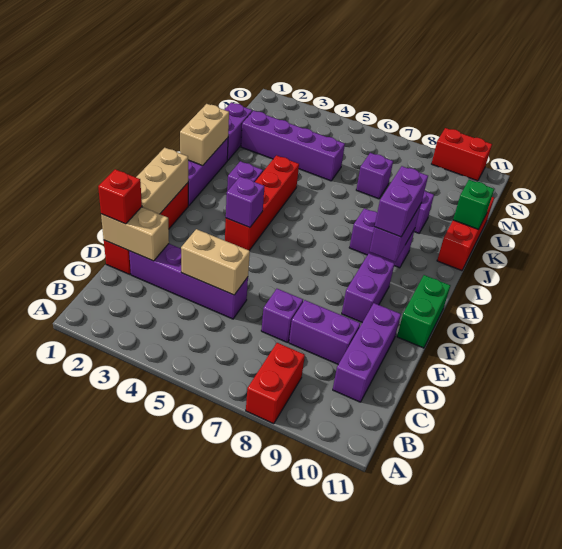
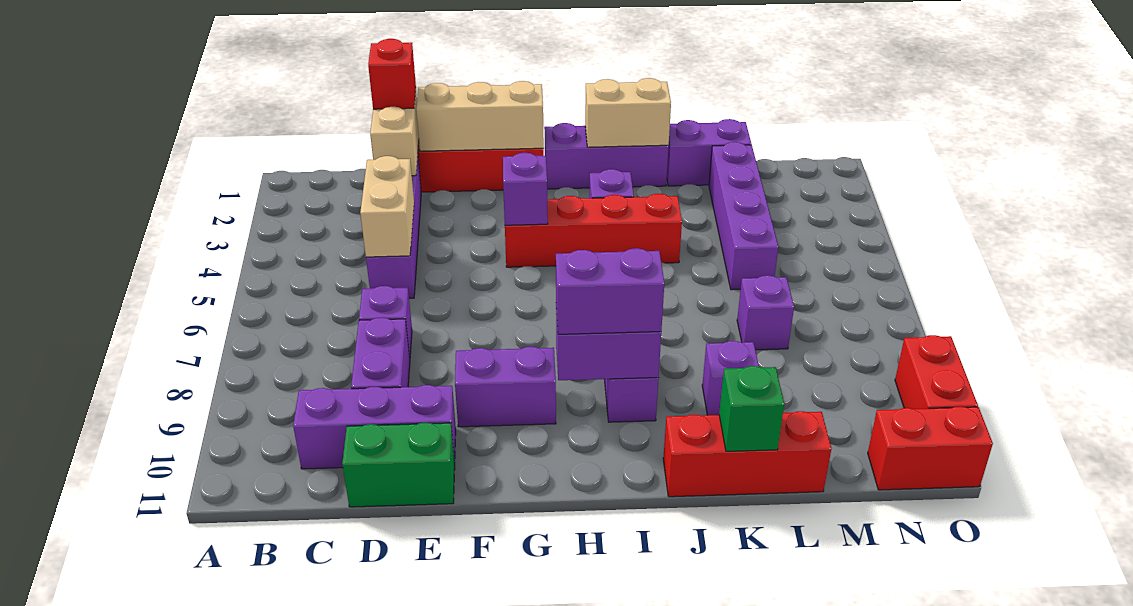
red brick A8:B8 level 1 -> red brick N11:O11 level 1
green brick F11:G11 level 1 -> green brick D11:E11 level 1

